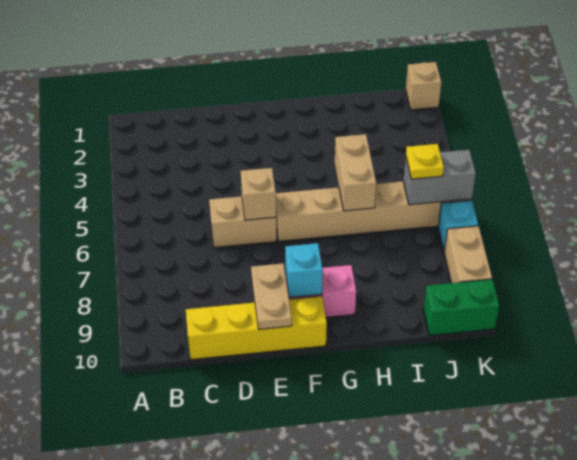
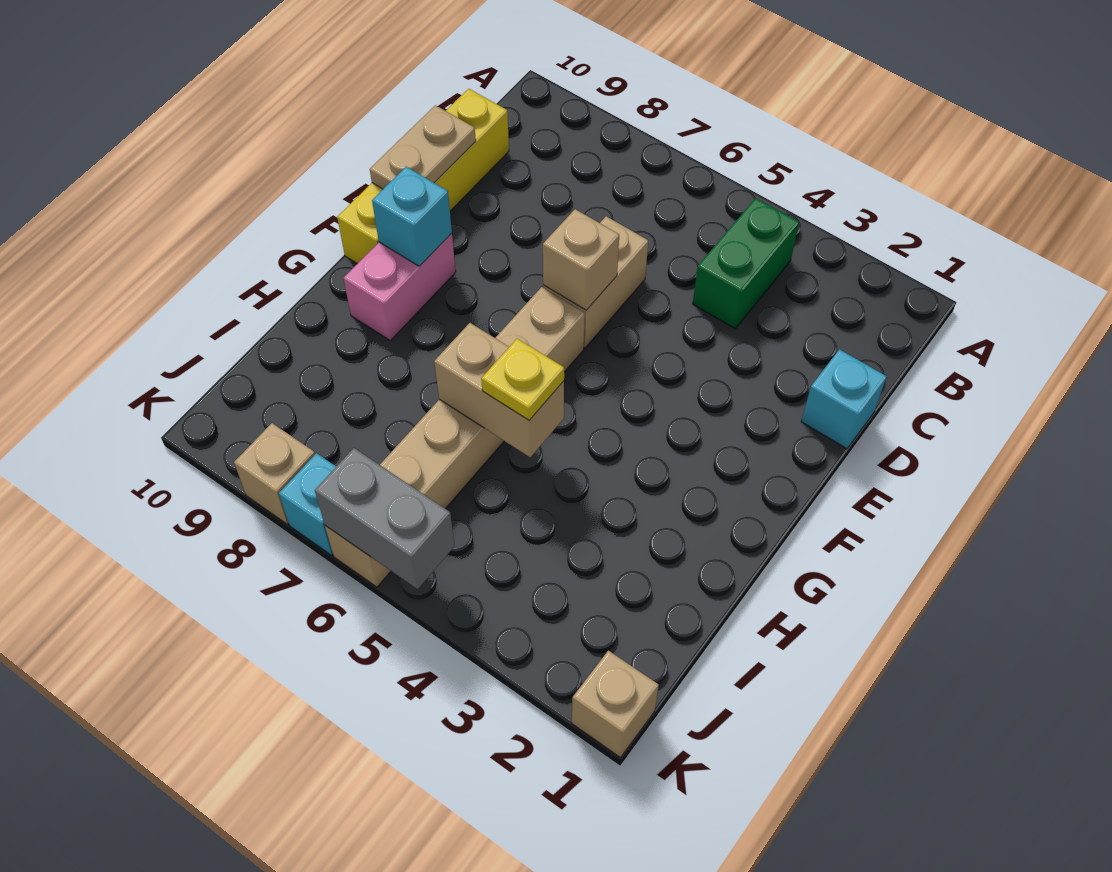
none -> cyan brick D1 level 1
tan plate E9:E10 level 2 -> tan plate D10:E10 level 2
grey brick J6:K6 level 2 -> grey brick K5:K6 level 2
yellow plate J6 level 3 -> yellow plate H5 level 3
green brick J10:K10 level 1 -> green brick B4:C4 level 1
tan brick K8:K9 level 1 -> tan brick K8 level 1

